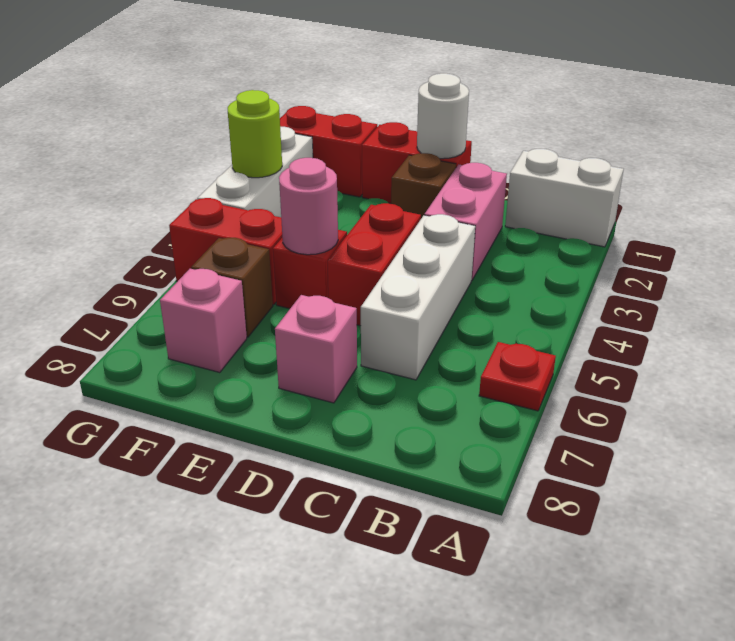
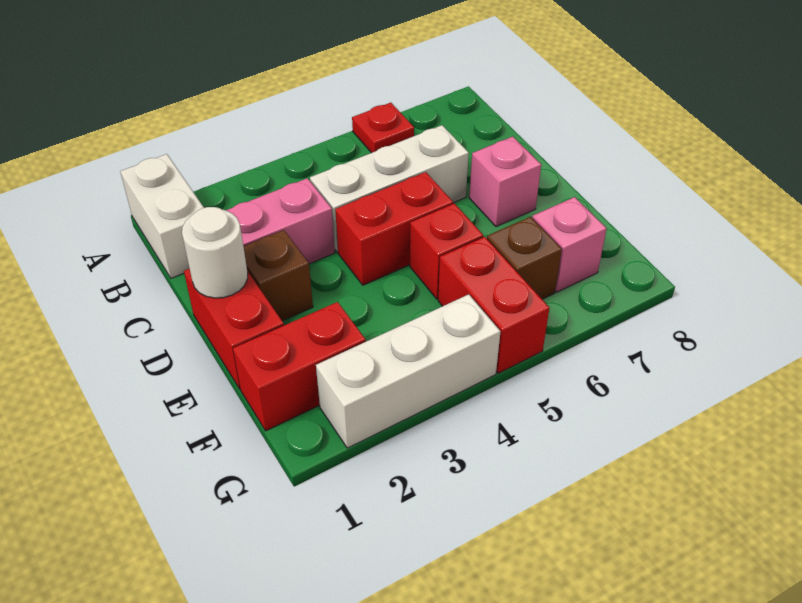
pink round brick E5 level 2 -> none
red brick F1:G1 level 1 -> red brick F1:F2 level 1
lime round brick G3 level 2 -> none

